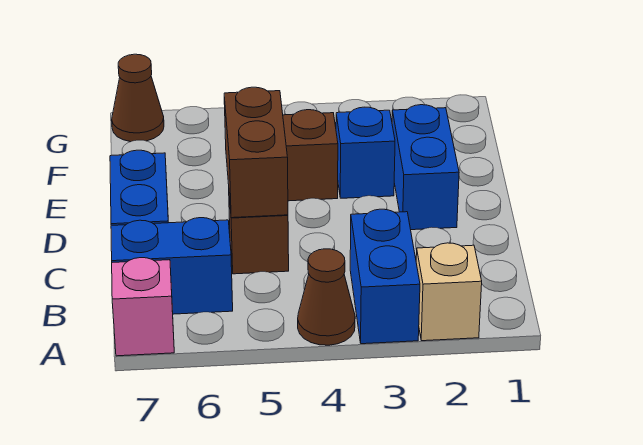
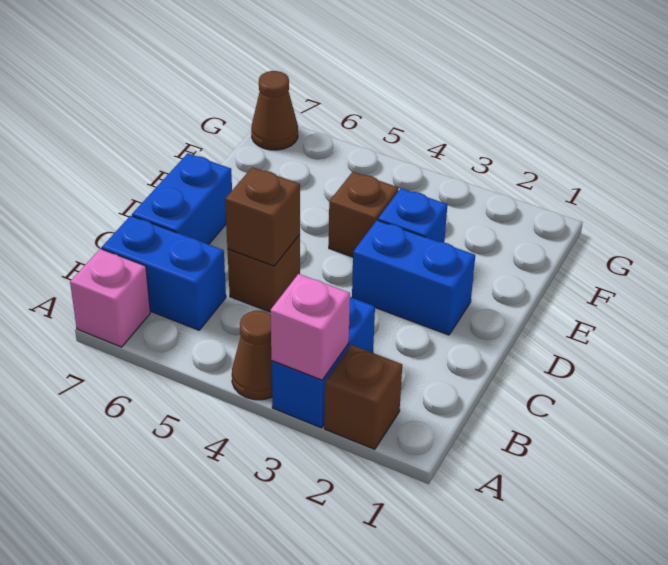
tan brick A2 level 1 -> brown brick A2 level 1
none -> pink brick A3 level 2
brown brick C5:D5 level 2 -> brown brick C5 level 2
blue brick D2:E2 level 1 -> blue brick D2:D3 level 1

